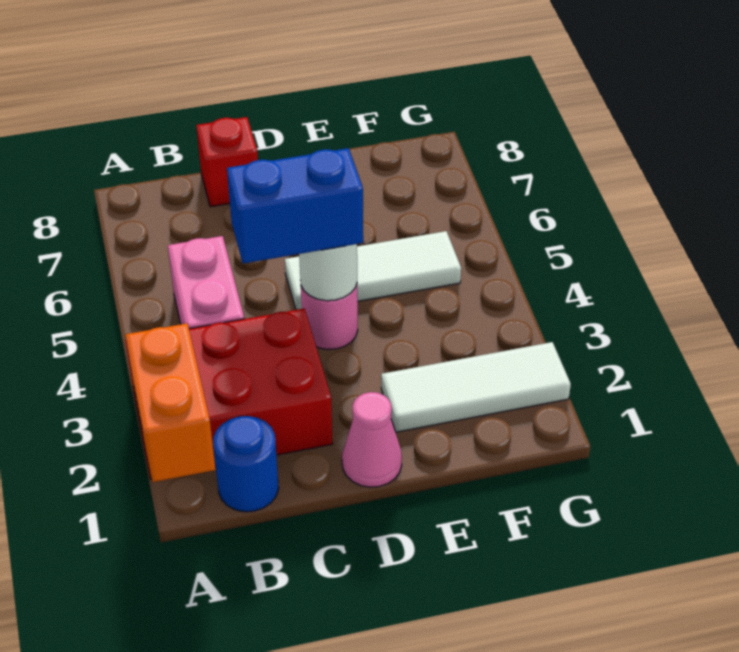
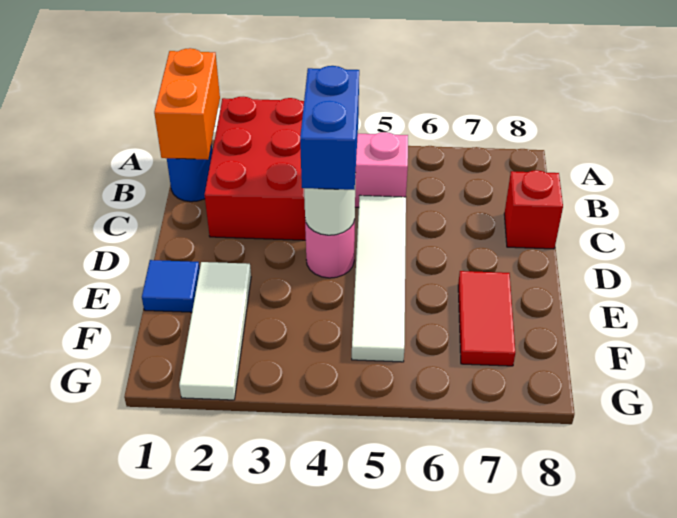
orange brick A1:A2 level 2 -> orange brick A1:B1 level 2
pink cone D1 level 1 -> none
white tile D5:F5 level 1 -> white tile C5:F5 level 1
none -> blue tile E1 level 1
none -> red tile E7:F7 level 1

